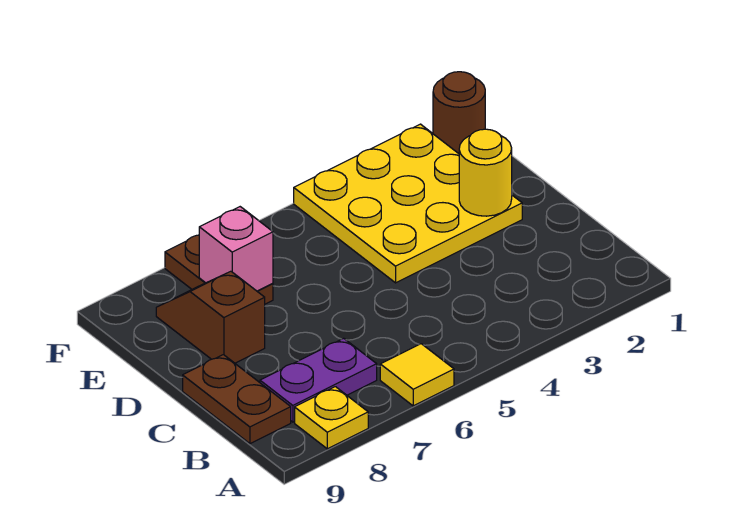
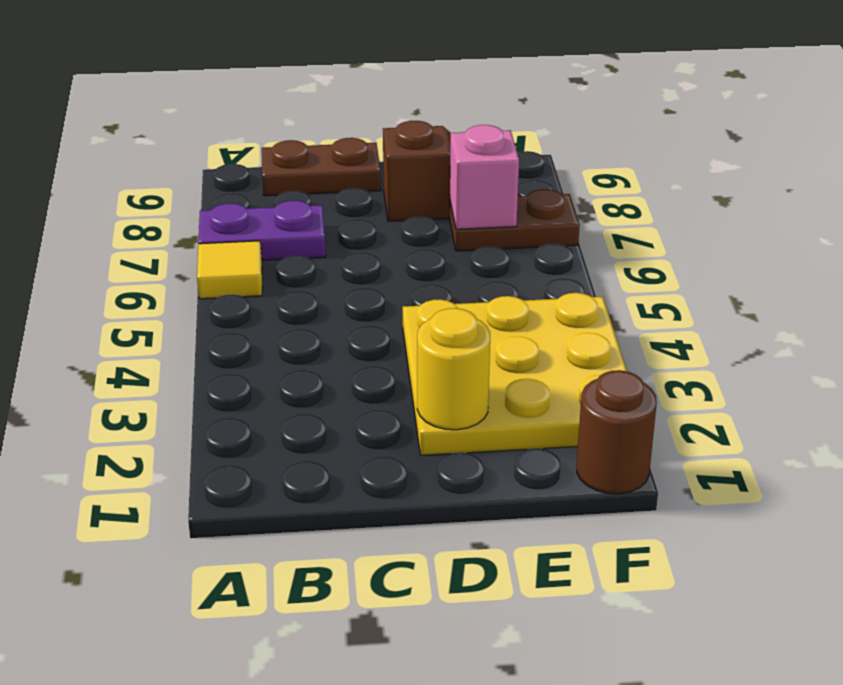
yellow plate A8 level 1 -> none
purple plate B7:B8 level 1 -> purple plate A7:B7 level 1

